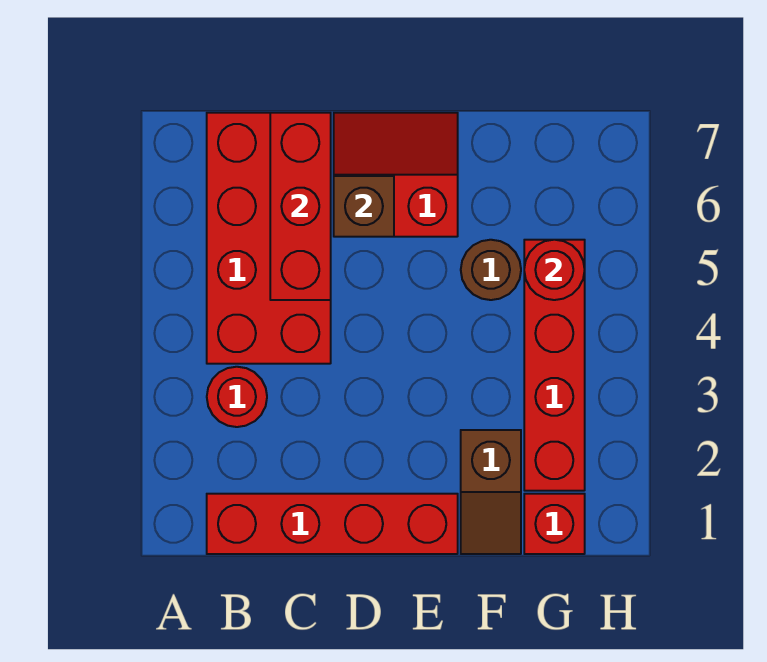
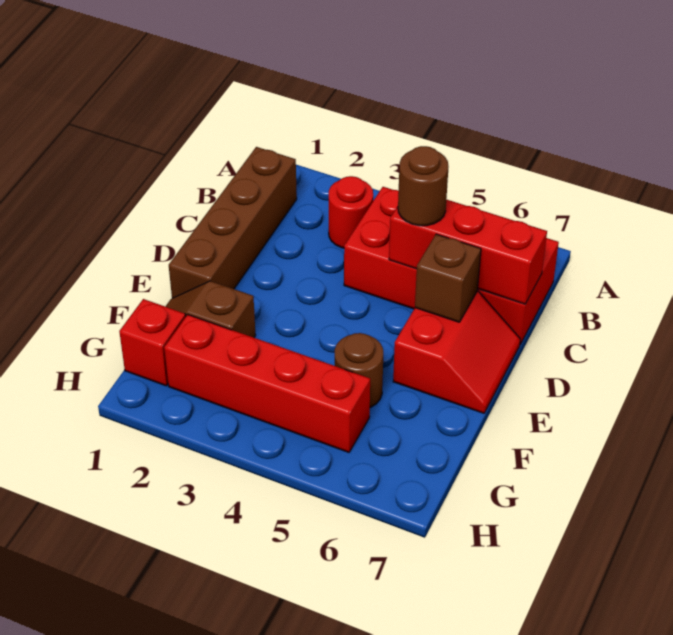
red brick B1:E1 level 1 -> brown brick B1:E1 level 1
none -> brown round brick C5 level 3
red round brick G5 level 2 -> none

